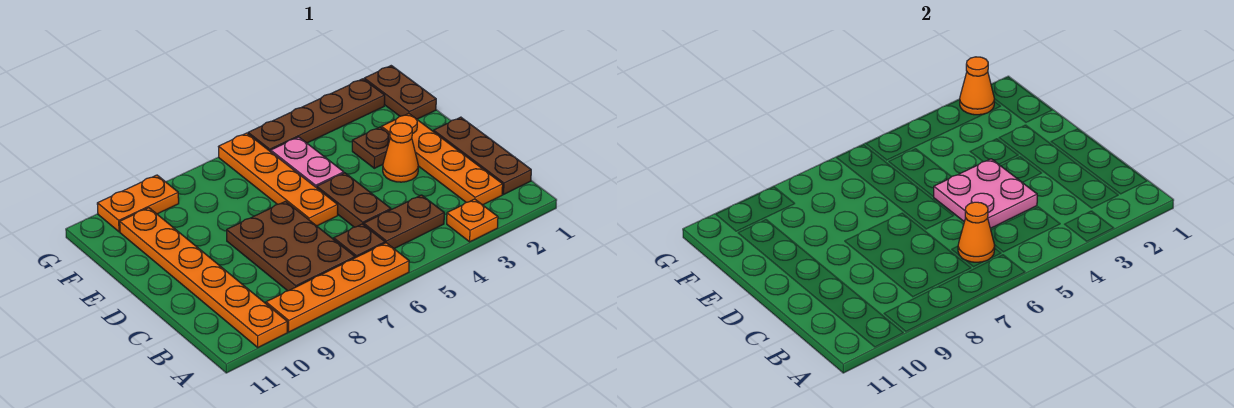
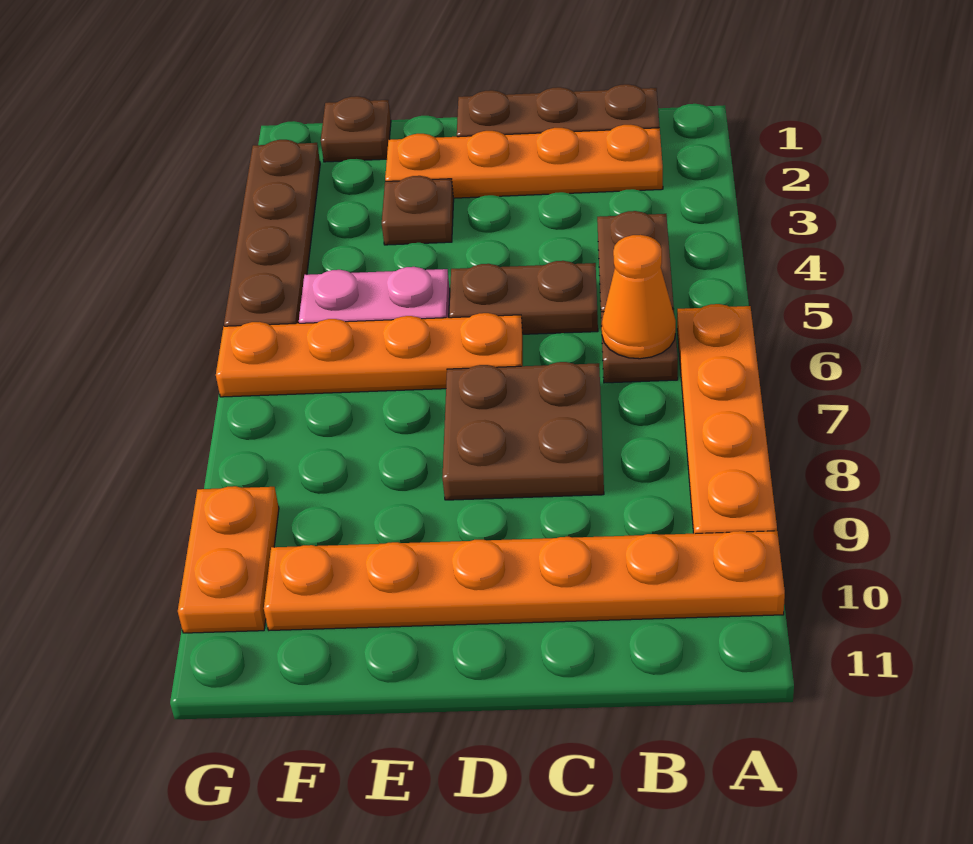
orange plate A3 level 1 -> none
brown plate B7:D8 level 1 -> brown plate C7:D8 level 1
pink plate C4:D5 level 2 -> none
orange cone D3 level 1 -> none
brown plate F1:G1 level 1 -> brown plate F1 level 1
orange cone G2 level 2 -> none

